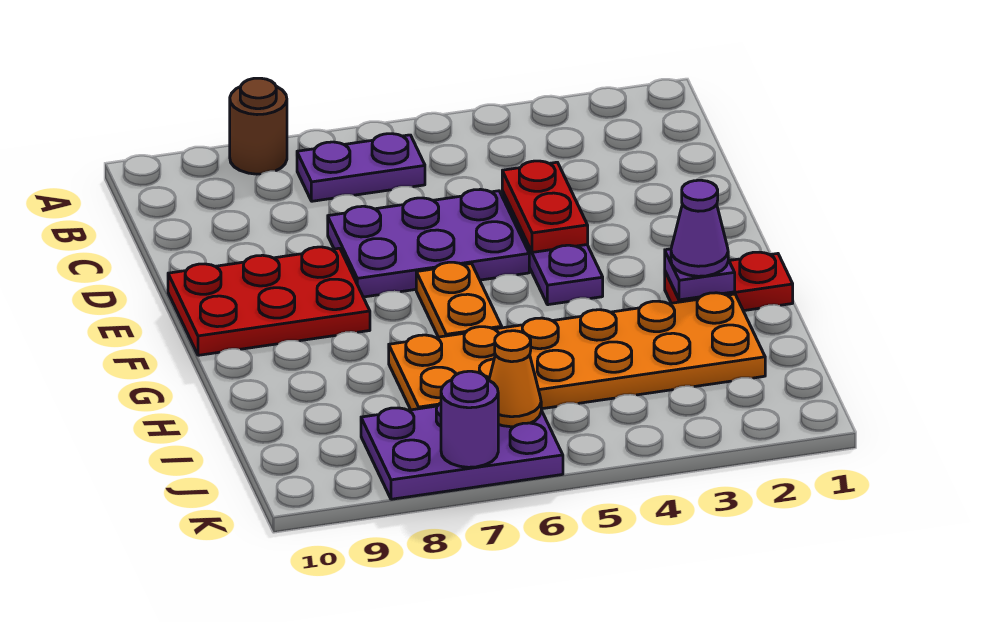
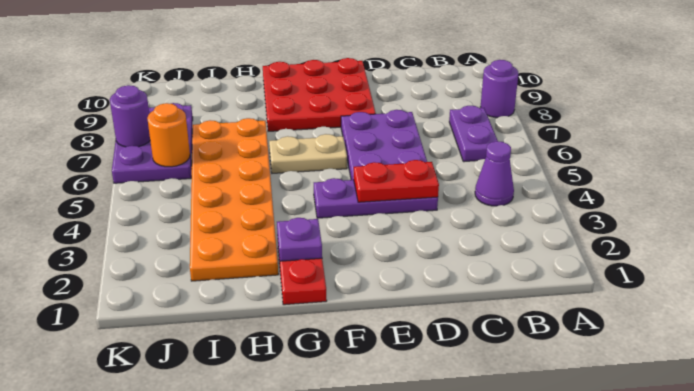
brown round brick A8 level 1 -> purple round brick A8 level 1
red plate E8:F10 level 1 -> red plate E8:G10 level 1
orange plate F6:G6 level 1 -> tan plate F6:G6 level 1
purple cone G2 level 3 -> purple cone B4 level 1
orange cone J6 level 2 -> orange round brick J6 level 2

